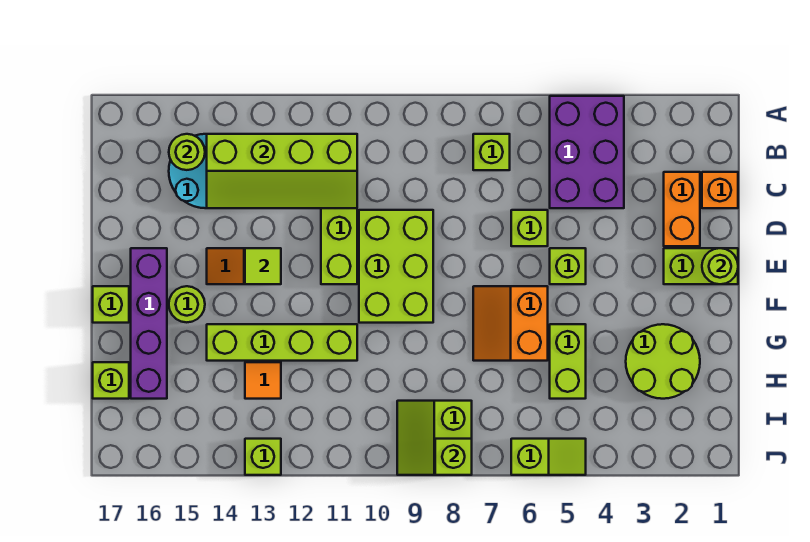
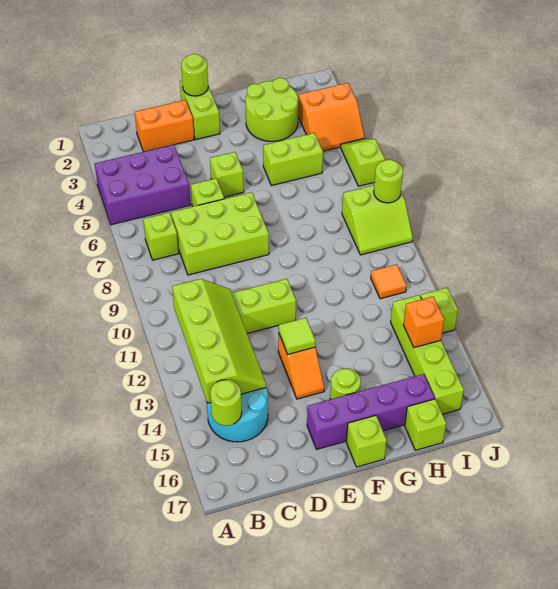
orange brick C1 level 1 -> orange brick I14 level 2
lime brick D9:F10 level 1 -> lime brick C7:E8 level 1
orange slope F6:G7 level 1 top 6 -> orange slope I3:J4 level 1 top 3
lime brick G11:G14 level 1 -> lime brick I13:I16 level 1
orange tile H13 level 1 -> orange tile I11 level 1
lime brick J8 level 2 -> lime round brick J8 level 2

